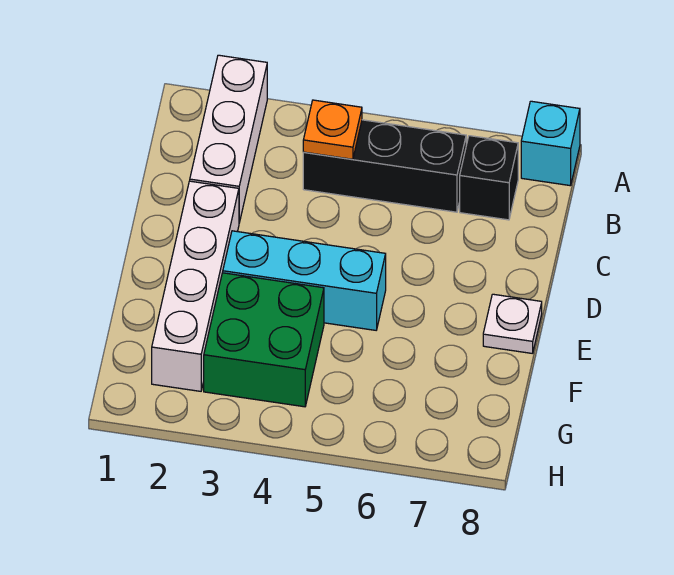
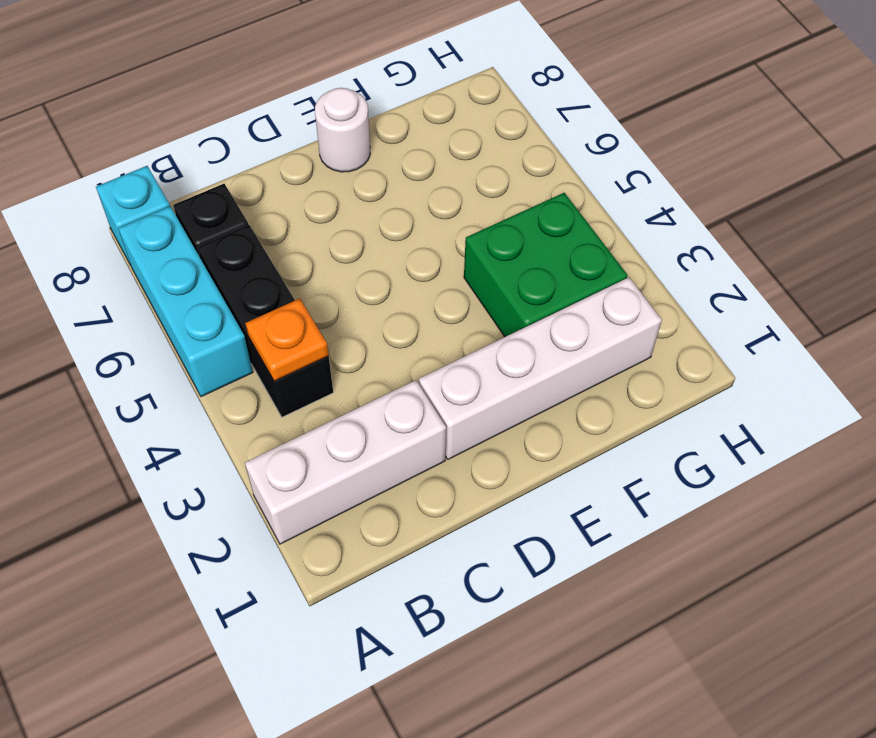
cyan brick E3:E5 level 1 -> cyan brick A5:A7 level 1
white plate E8 level 1 -> white round brick E8 level 1

